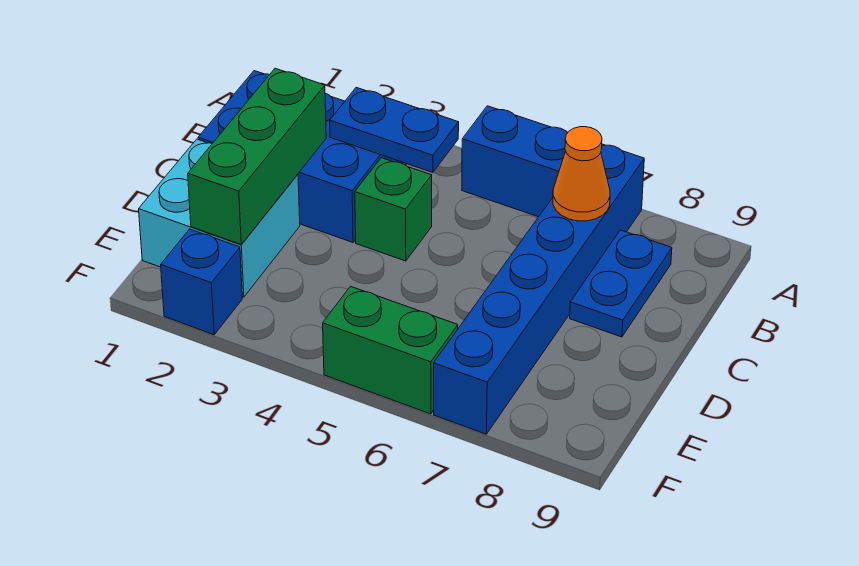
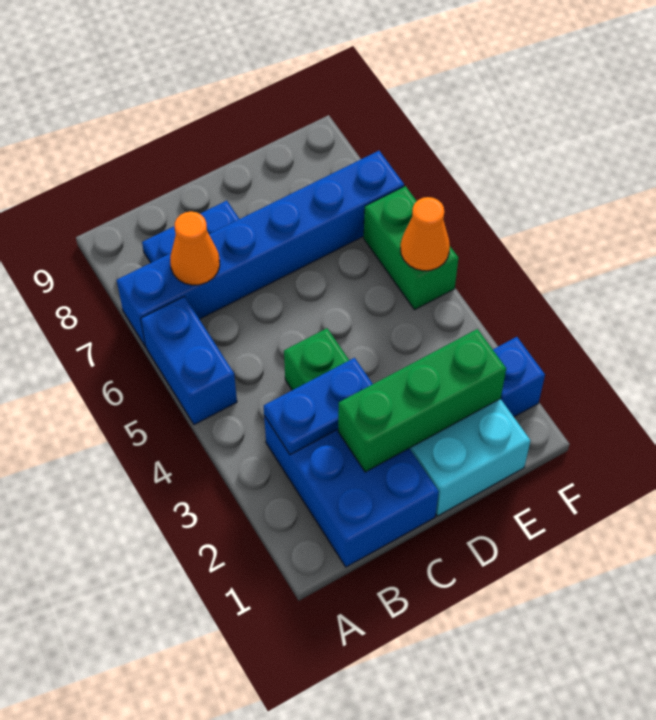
blue plate B3:B4 level 2 -> blue plate B3:C3 level 2
none -> orange cone F5 level 2

